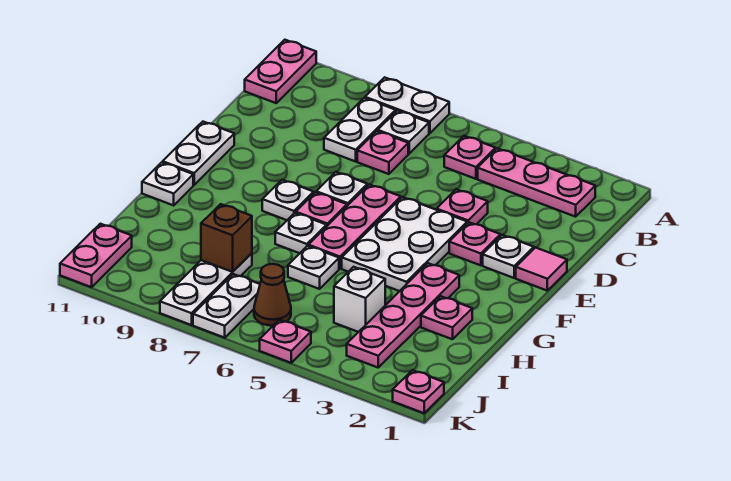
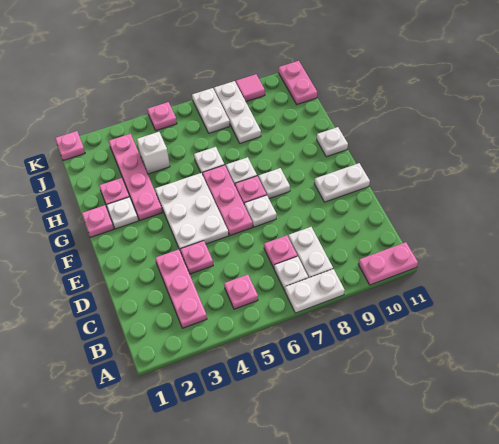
pink plate A11:B11 level 1 -> pink plate A10:A11 level 1
pink plate B2:B4 level 1 -> pink plate B3:D3 level 1
pink tile E1 level 1 -> pink tile K9 level 1
white plate E2 level 1 -> white plate G2 level 1
pink plate E3 level 1 -> pink plate G1 level 1
white plate E11:F11 level 1 -> white plate E10:E11 level 1
brown brick I8 level 2 -> none
brown cone J6 level 1 -> none

